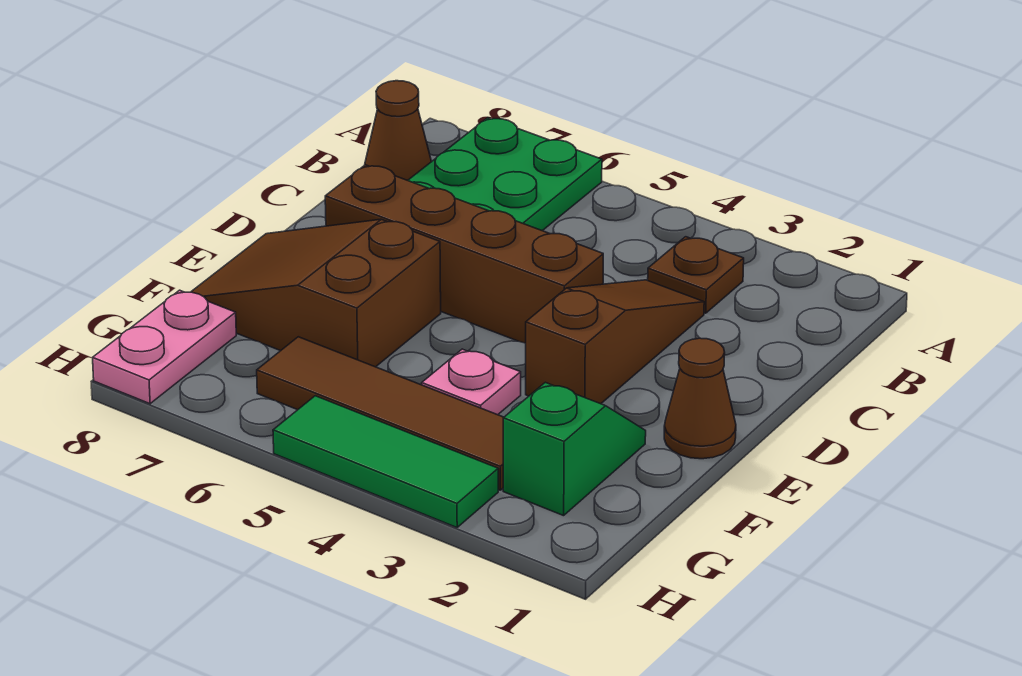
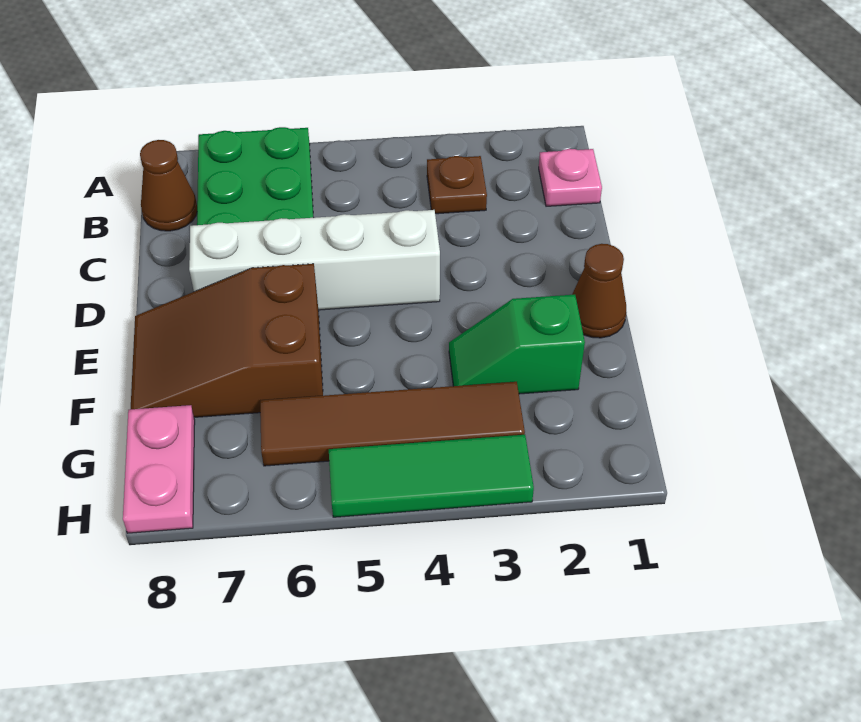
brown slope C3:E3 level 1 top E -> none
brown brick D4:D7 level 1 -> white brick D4:D7 level 1
green slope F2:G2 level 1 top G -> green slope F2:F3 level 1 top 2
pink plate F4 level 1 -> pink plate B1 level 1

